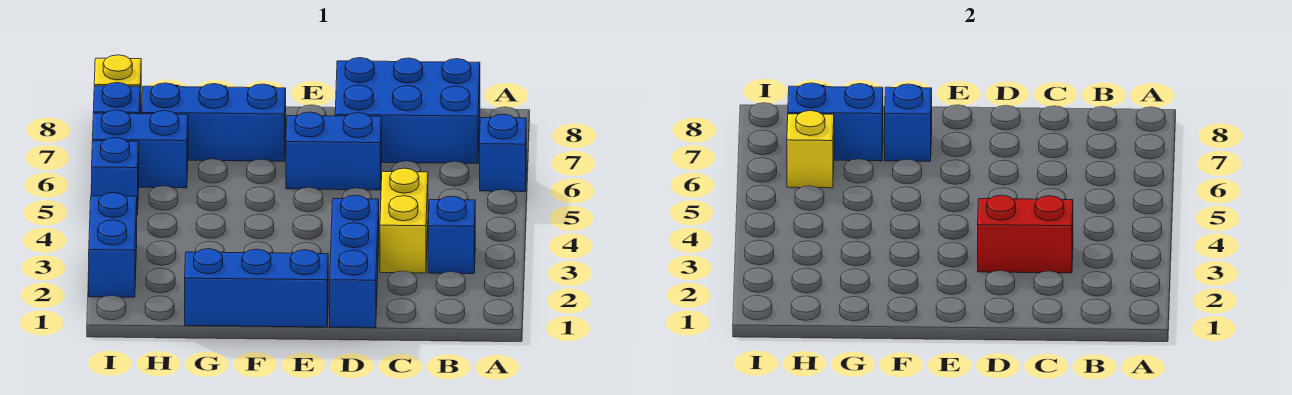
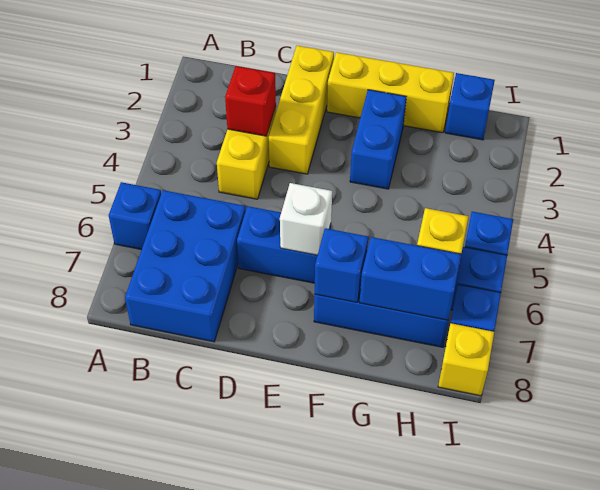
blue brick B3 level 1 -> blue brick H1 level 1
blue brick B7:D8 level 1 -> blue brick B6:C8 level 1
red brick C3:D3 level 2 -> red brick C3 level 2
blue brick D1:D3 level 1 -> yellow brick D1:D3 level 1
blue brick E1:G1 level 1 -> yellow brick E1:G1 level 1
none -> white brick E6 level 2
blue brick I2:I3 level 1 -> blue brick F2:F3 level 1

